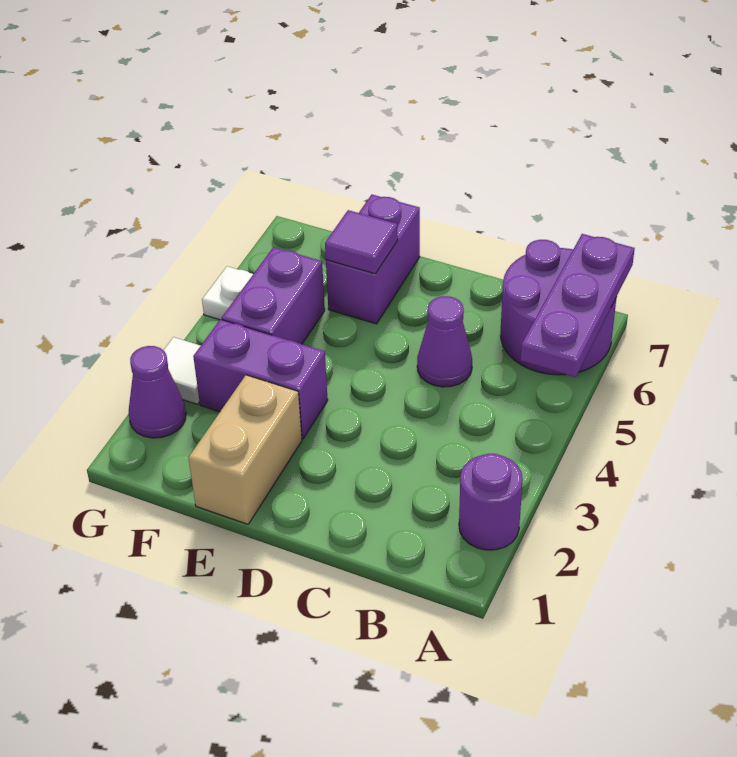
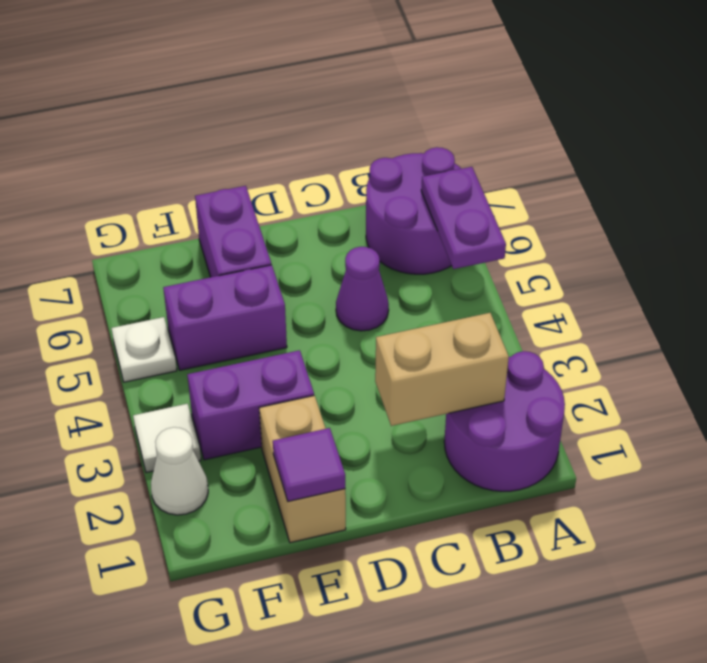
purple round brick A2 level 1 -> purple round brick A1:B2 level 1
purple plate A5:A7 level 2 -> purple plate A5:A6 level 2
none -> tan brick B2:C2 level 2
purple tile E6 level 2 -> purple tile E1 level 2
purple brick F4:F5 level 1 -> purple brick E5:F5 level 1
purple cone G2 level 1 -> white cone G2 level 1

